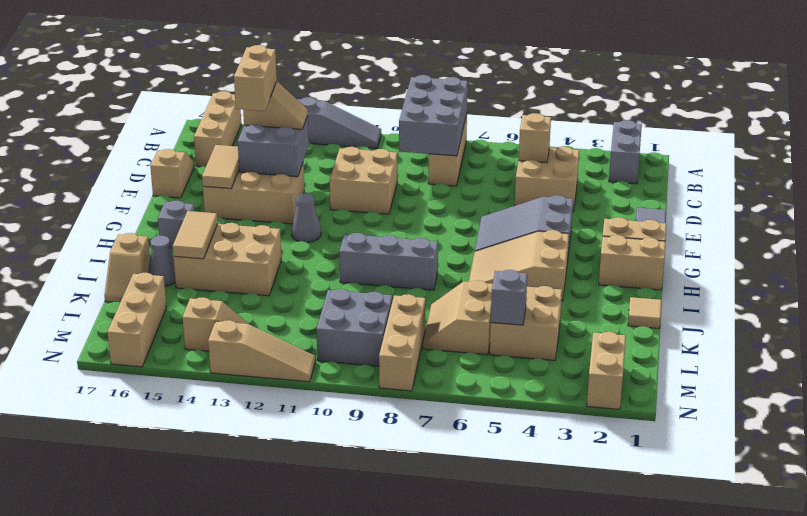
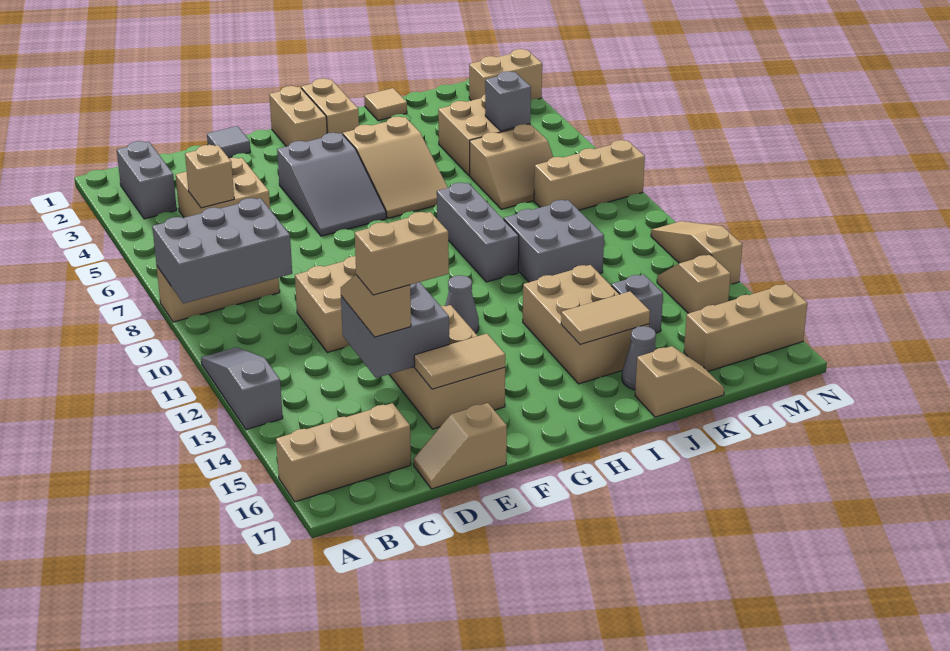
grey brick A2:B2 level 1 -> grey brick B2:B3 level 1
grey brick H16 level 1 -> grey brick K14 level 1
grey brick L9:M10 level 1 -> grey brick J10:K11 level 1

